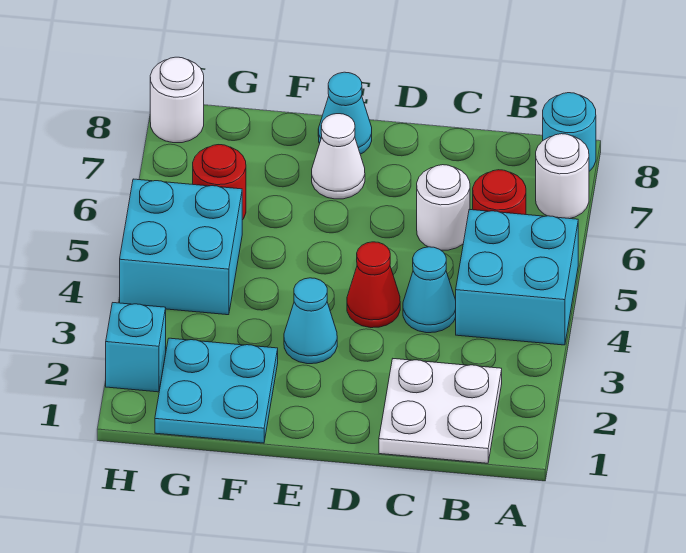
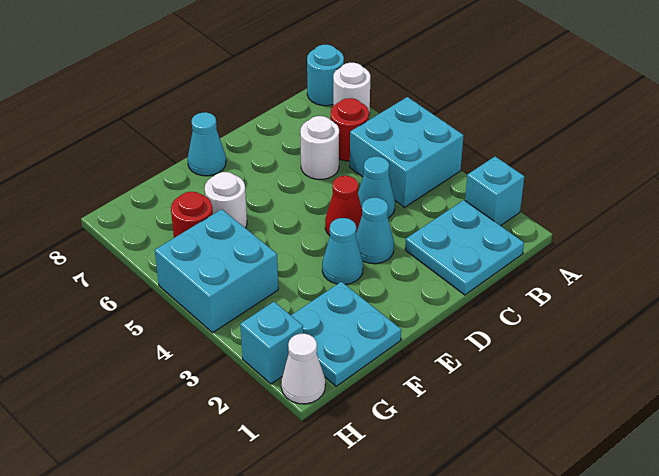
none -> cyan brick A2 level 1
white plate B1:C2 level 1 -> cyan plate B1:C2 level 1
none -> cyan cone D3 level 1
white cone E7 level 1 -> white cone H1 level 1
white round brick H8 level 1 -> white round brick F6 level 1

